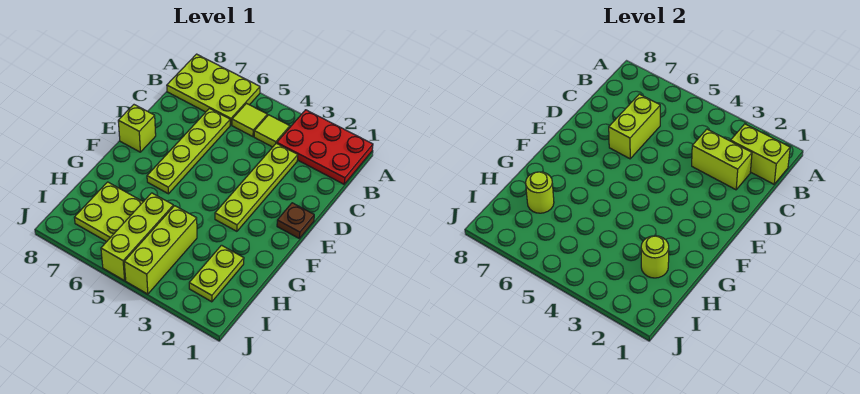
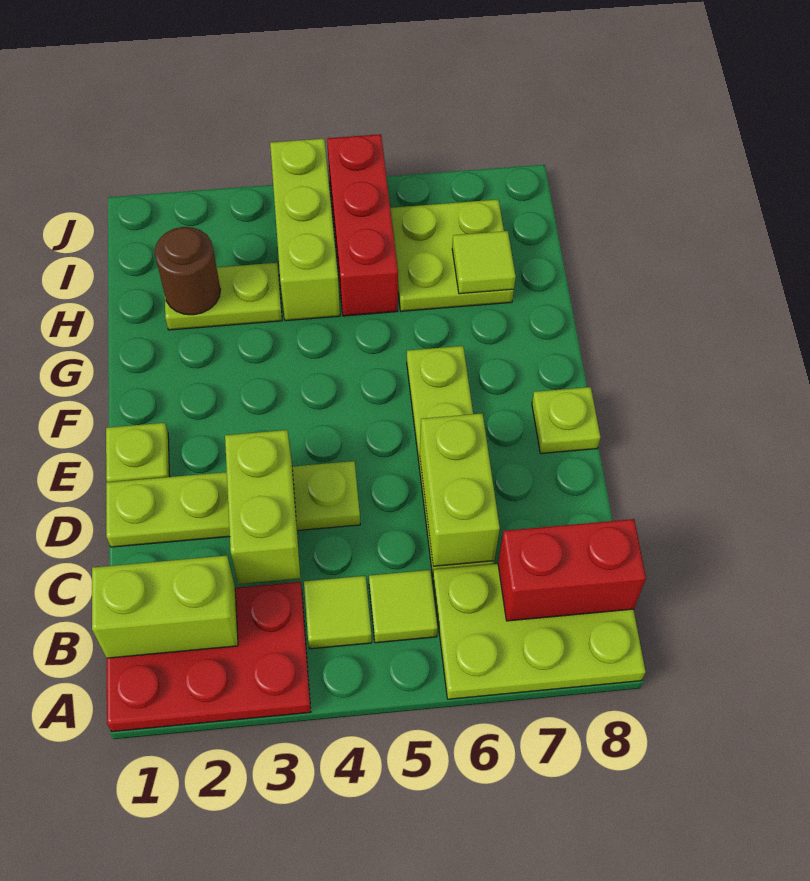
none -> red brick B7:B8 level 2
lime brick C2:C3 level 2 -> lime brick C3:D3 level 2
lime plate C3:F3 level 1 -> lime plate D1:D4 level 1
brown plate E1 level 1 -> lime plate E1 level 1
lime brick E8 level 1 -> lime plate E8 level 1
lime plate H2:I2 level 1 -> lime plate H2:H3 level 1
lime round brick H2 level 2 -> brown round brick H2 level 2
lime brick H5:J5 level 1 -> red brick H5:J5 level 1
lime round brick H7 level 2 -> lime tile H7 level 2

